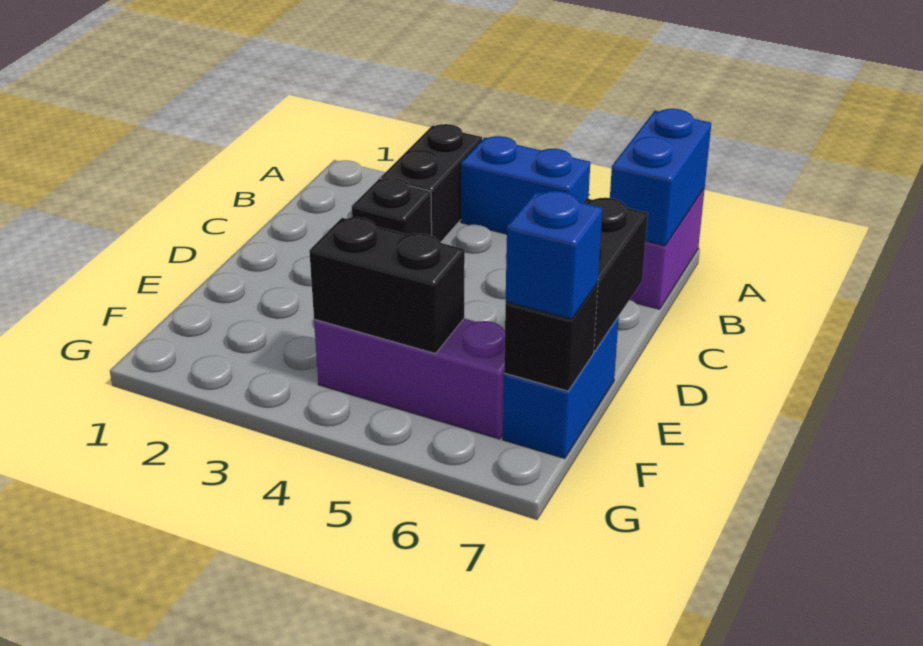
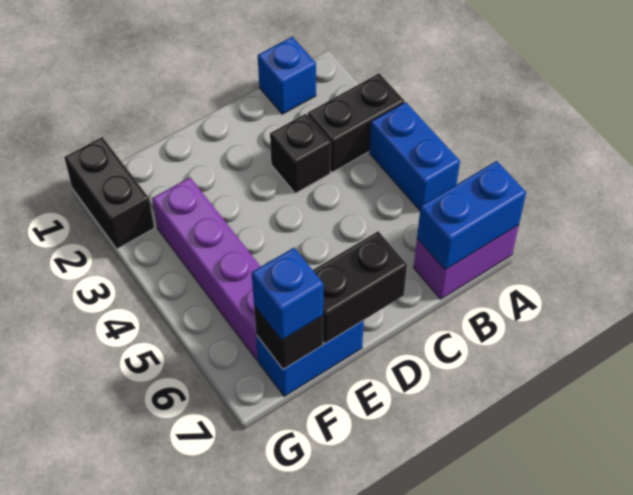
none -> blue brick B1 level 1
purple brick F4:F6 level 1 -> purple brick F3:F6 level 1
black brick F4:F5 level 2 -> black brick G1:G2 level 1

